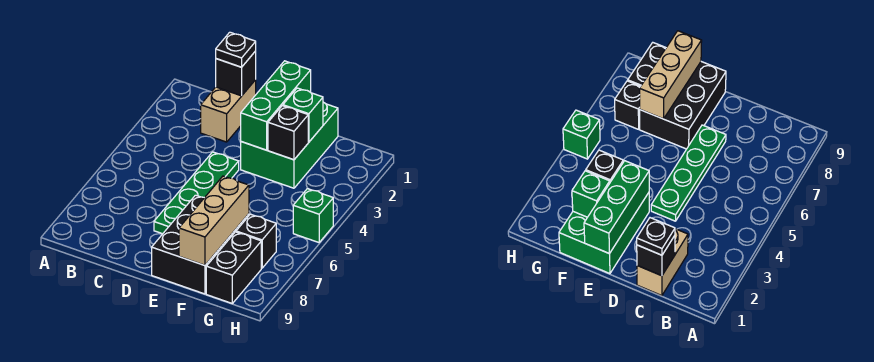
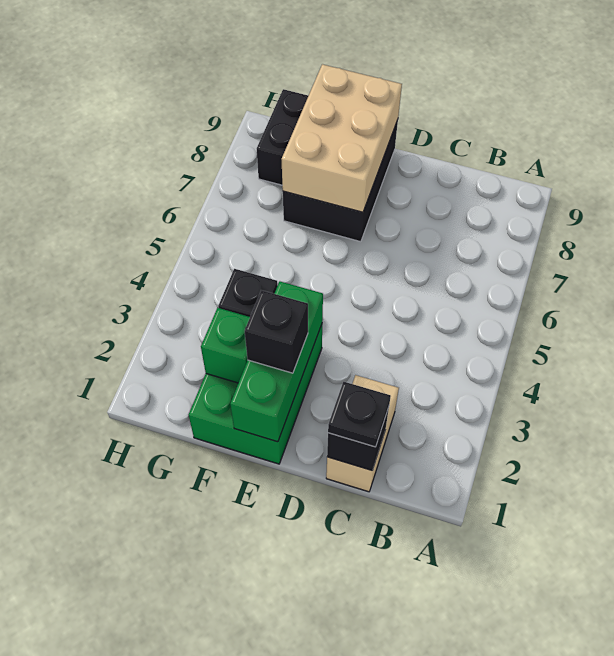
green plate D4:D7 level 1 -> none
tan brick F7:F9 level 2 -> tan brick E7:F9 level 2
black brick G7 level 1 -> black brick E2 level 3
green brick H5 level 1 -> none

